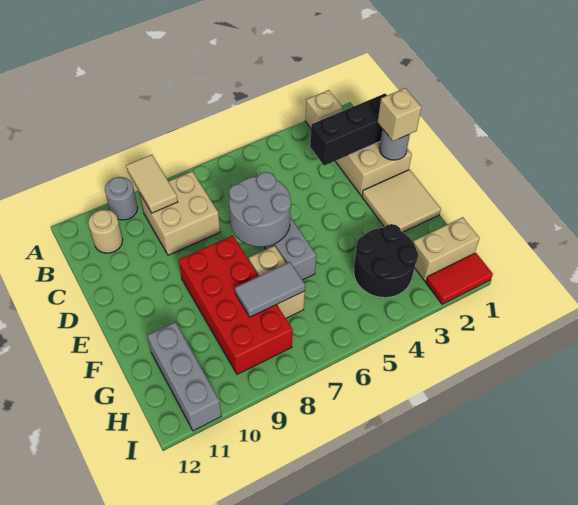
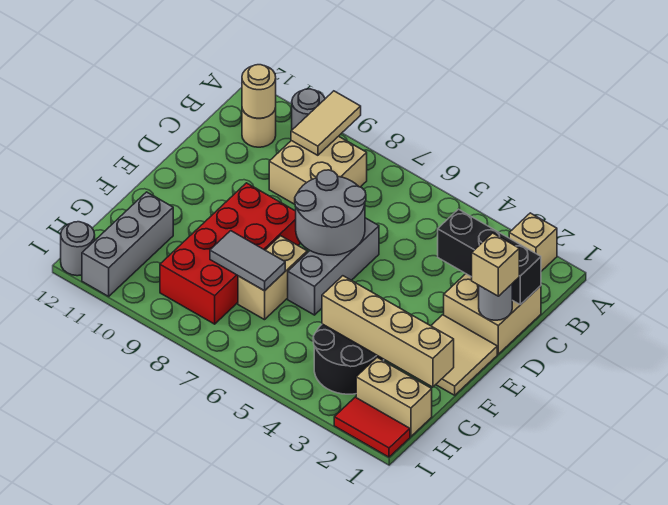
none -> tan round brick B11 level 2
none -> tan brick G1:G4 level 2
none -> grey round brick I12 level 1

